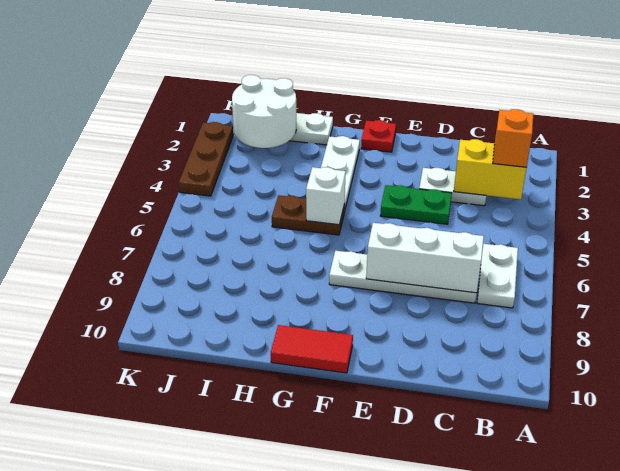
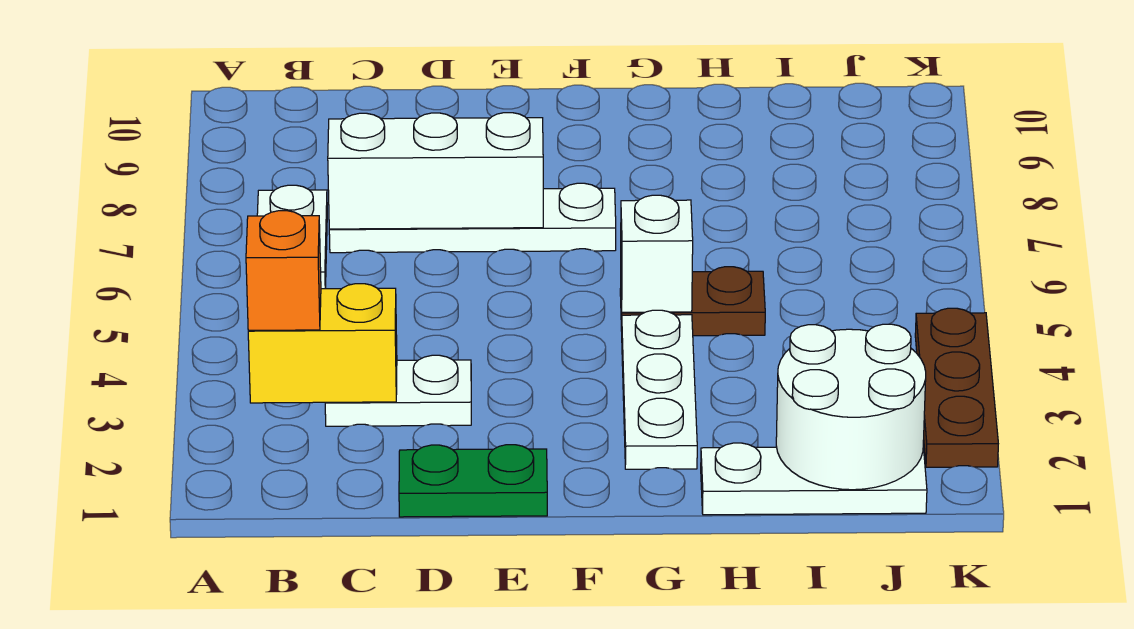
green plate D4:E4 level 1 -> green plate D1:E1 level 1
red plate F1 level 1 -> none
red tile F10:G10 level 1 -> none

